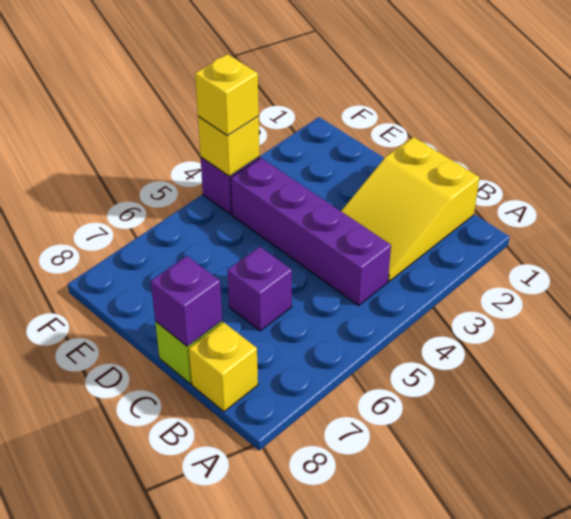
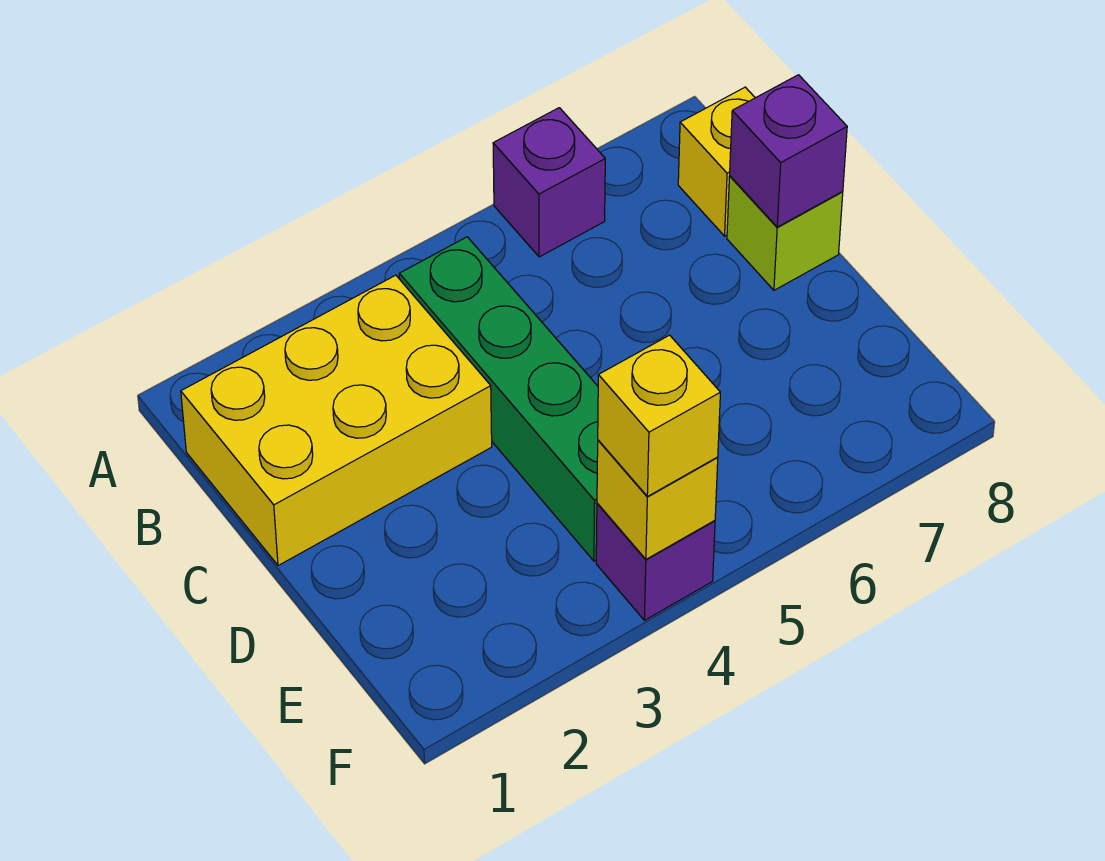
yellow slope B1:C3 level 1 top 1 -> yellow brick B1:C3 level 1
purple brick B4:E4 level 1 -> green brick B4:E4 level 1
purple brick C6 level 1 -> purple brick A6 level 1

